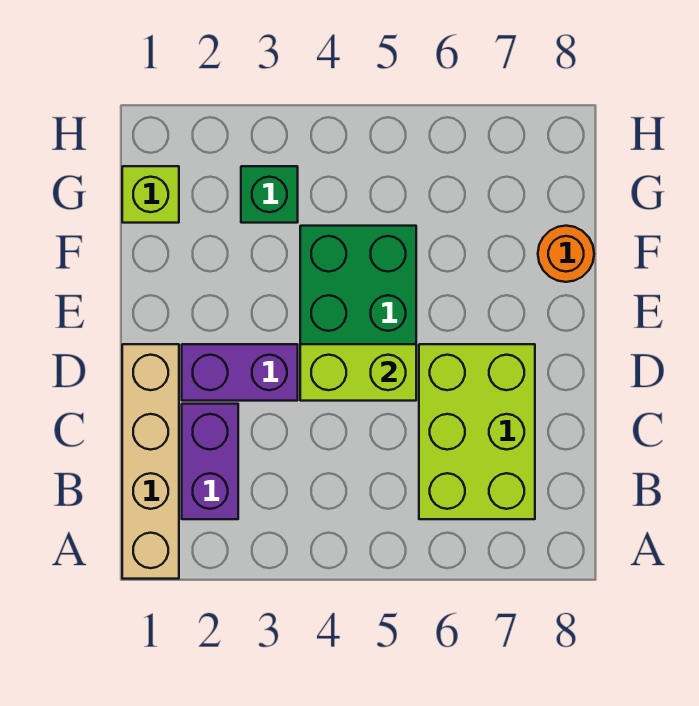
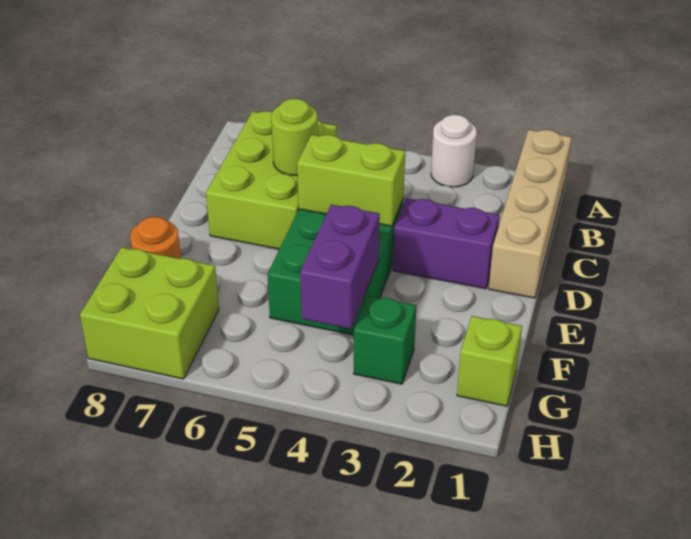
none -> white round brick A3 level 1
purple brick B2:C2 level 1 -> purple brick F4:G4 level 2
none -> lime round brick C6 level 2
none -> lime brick G7:H8 level 1

